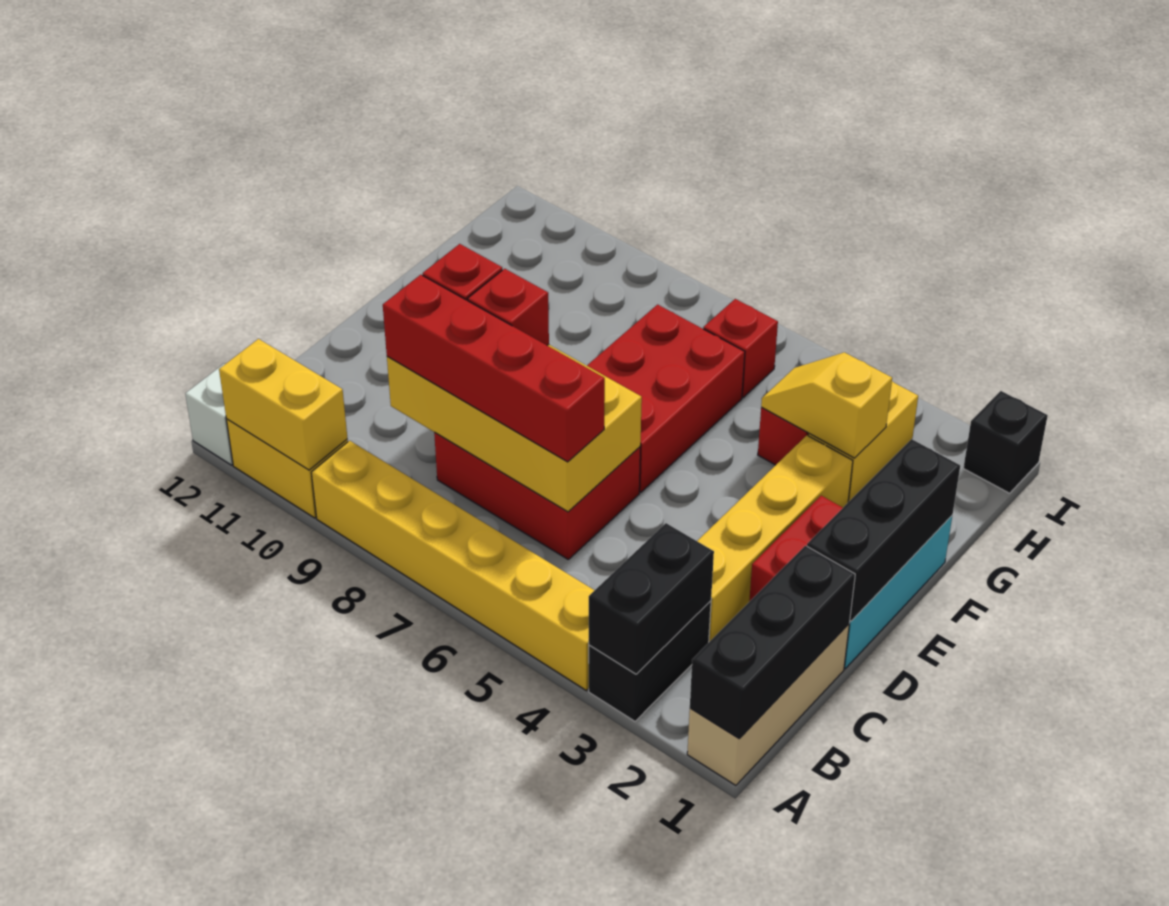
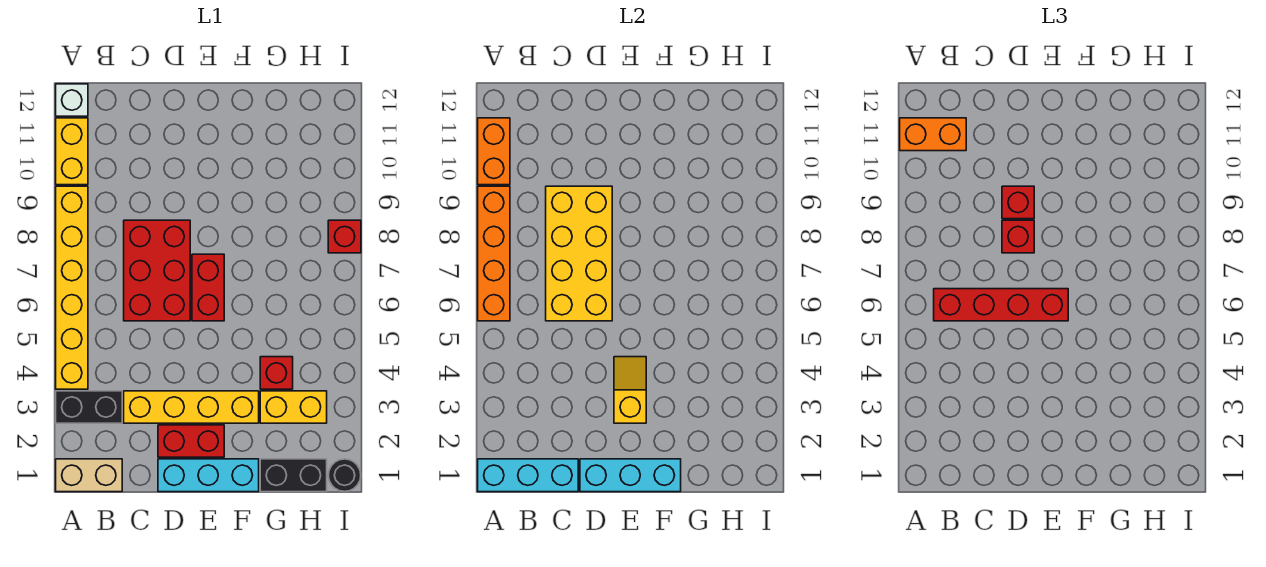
tan brick A1:C1 level 1 -> tan brick A1:B1 level 1
black brick A1:C1 level 2 -> cyan brick A1:C1 level 2
black brick A3:B3 level 2 -> black brick G1:H1 level 1
none -> orange brick A6:A9 level 2
yellow brick A10:A11 level 2 -> orange brick A10:A11 level 2
none -> orange brick A11:B11 level 3
red brick C6:C9 level 3 -> red brick B6:E6 level 3
black brick D1:F1 level 2 -> cyan brick D1:F1 level 2
red brick E6:G7 level 1 -> red brick E6:E7 level 1
yellow slope G3:G4 level 2 top 3 -> yellow slope E3:E4 level 2 top 3
red brick H6 level 1 -> red brick I8 level 1
black brick I1 level 1 -> black round brick I1 level 1

